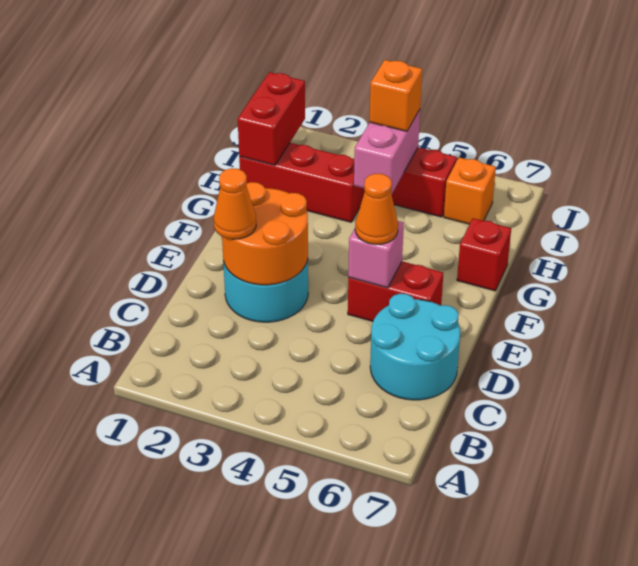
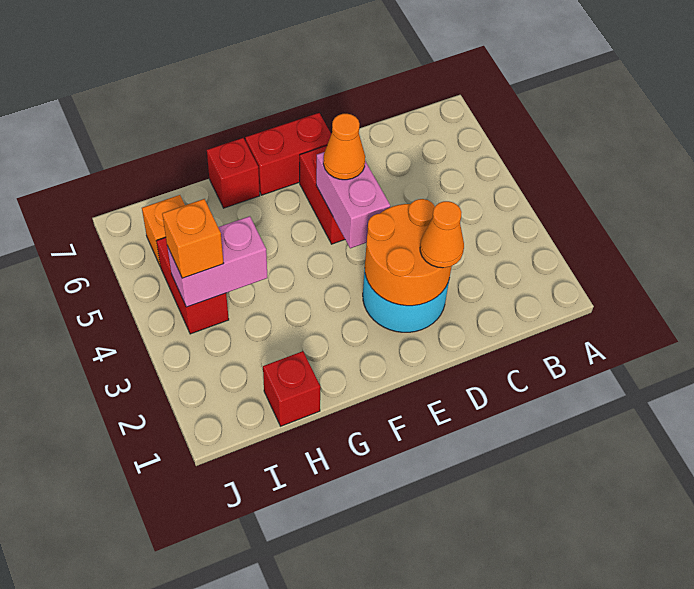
cyan round brick C6:D7 level 1 -> none
pink brick E5 level 2 -> pink brick E4:E5 level 2
red brick H1:H3 level 1 -> red brick H1 level 1
red brick H1:I1 level 2 -> red brick E7:F7 level 1

